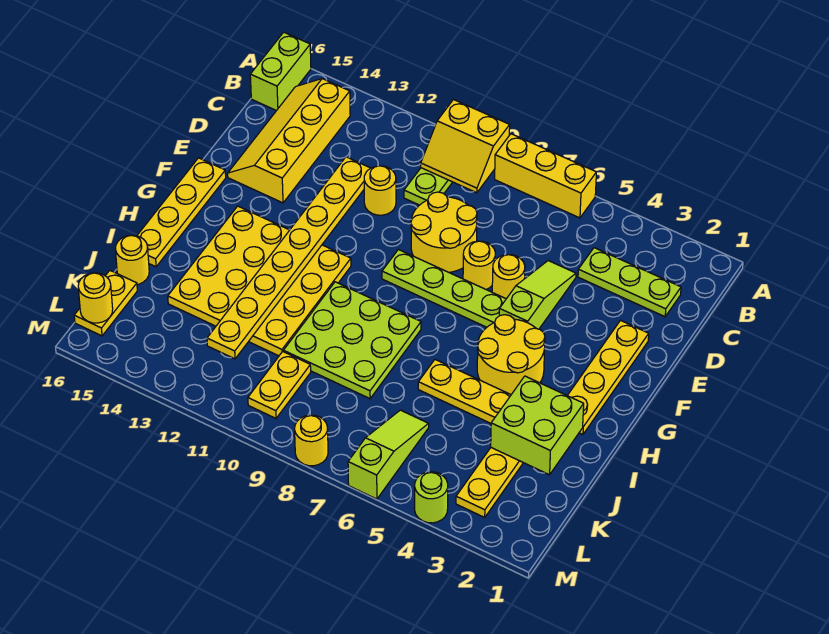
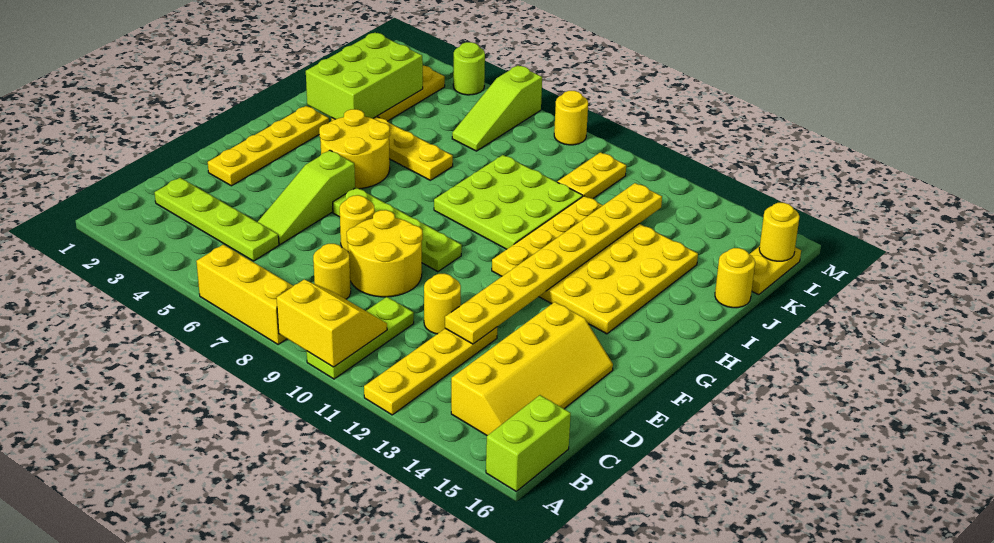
lime plate C2:C4 level 1 -> lime plate C2:C5 level 1
yellow round brick E6 level 1 -> yellow round brick C8 level 1
yellow plate F16:I16 level 1 -> yellow plate A12:D12 level 1
lime brick I2:J3 level 2 -> lime brick I2:K3 level 2

